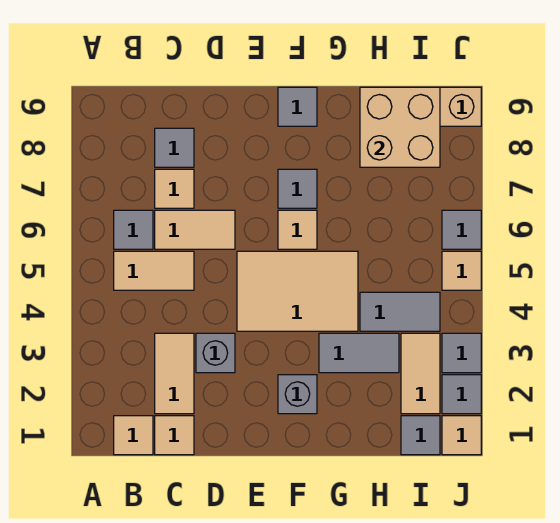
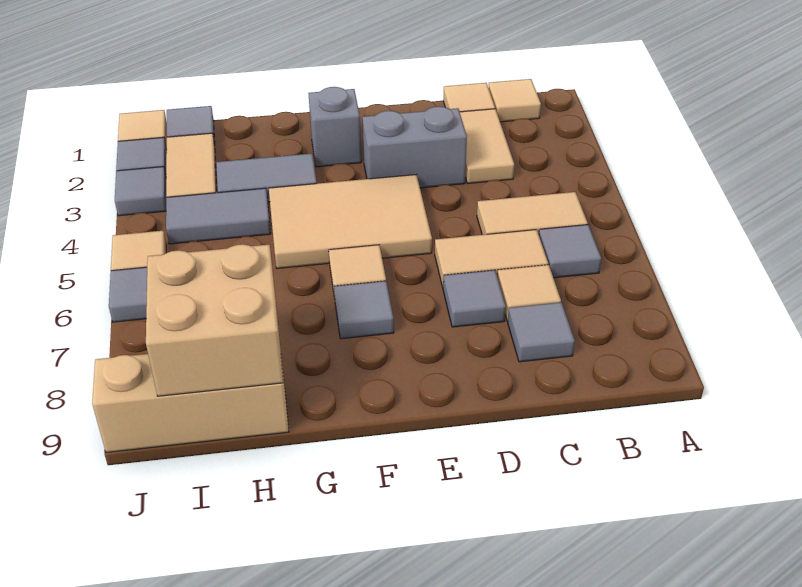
grey brick D3 level 1 -> grey brick D3:E3 level 1
grey tile F9 level 1 -> grey tile D7 level 1

